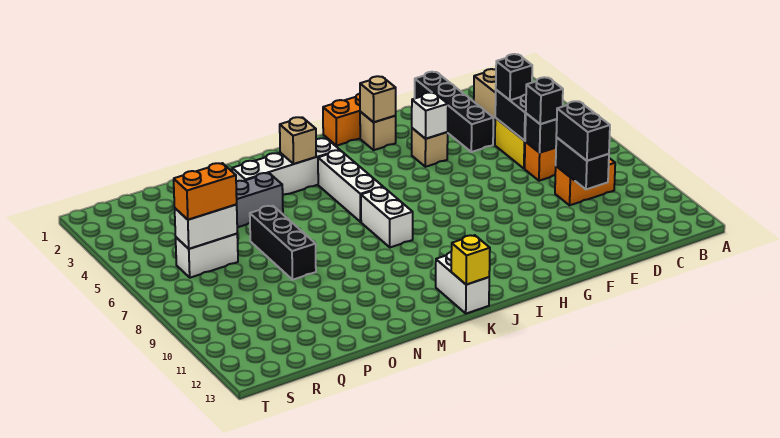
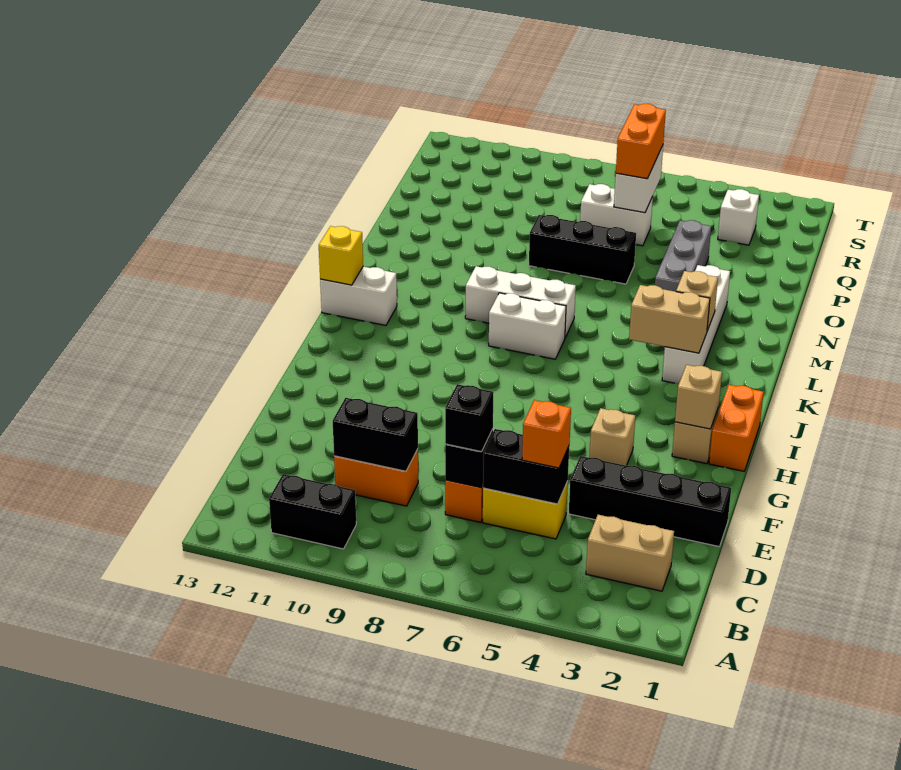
orange brick C9:D9 level 1 -> orange brick D9:D10 level 1
black brick D5 level 3 -> orange brick D5 level 3
black brick D9:D10 level 3 -> black brick B10:B11 level 1
white brick G4 level 2 -> white brick R3 level 1
none -> tan brick K3:K4 level 2
white brick K4:K6 level 1 -> white brick L7:L9 level 1
white brick Q6:R6 level 1 -> white brick Q6:Q7 level 1

